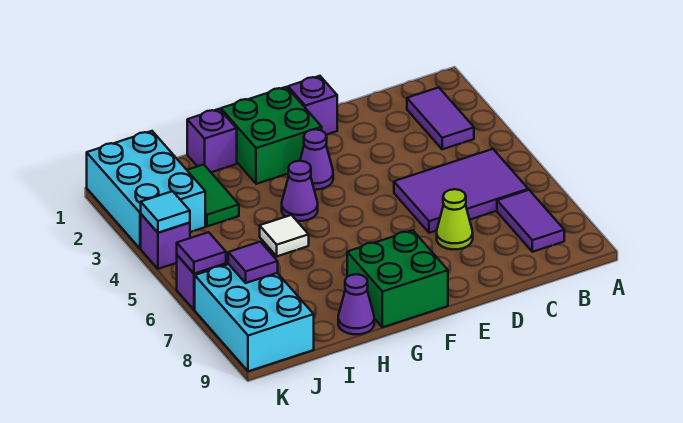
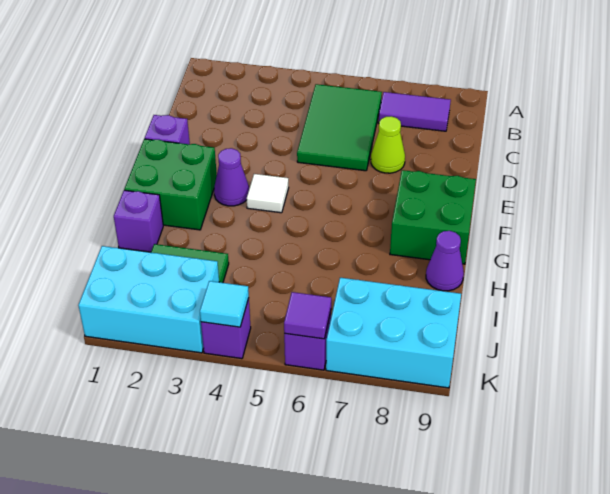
purple tile B2:B3 level 1 -> none
purple tile B5:D6 level 1 -> green tile B5:D6 level 1
purple cone G4 level 1 -> none
white tile H5 level 1 -> white tile F4 level 1
purple tile J7 level 2 -> none

